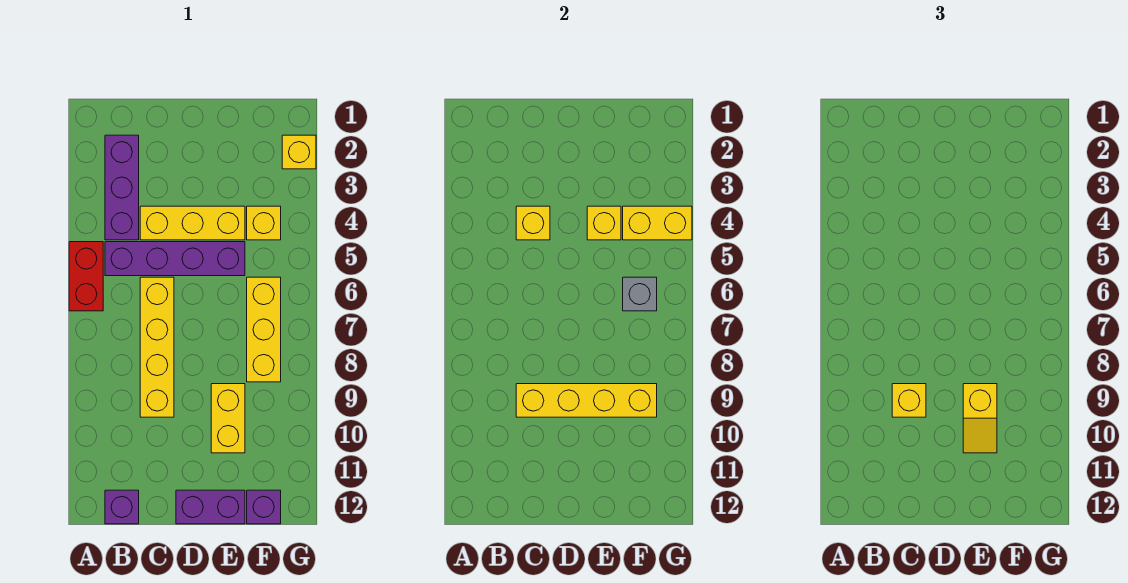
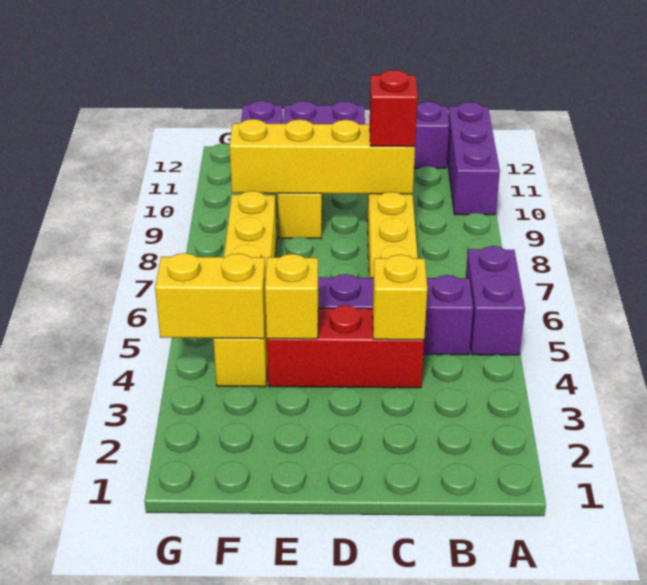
red brick A5:A6 level 1 -> purple brick A5:A6 level 1
purple brick B2:B4 level 1 -> purple brick A10:A12 level 1
yellow brick C4:E4 level 1 -> red brick C4:E4 level 1
yellow brick C9 level 3 -> red brick C9 level 3
yellow slope E9:E10 level 3 top 9 -> none
grey brick F6 level 2 -> none
yellow brick G2 level 1 -> none

